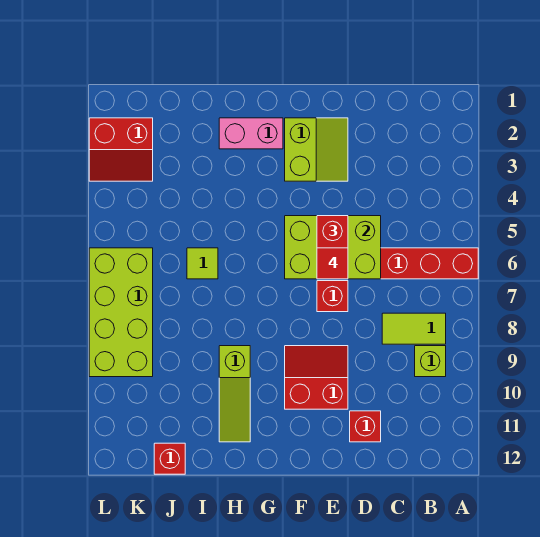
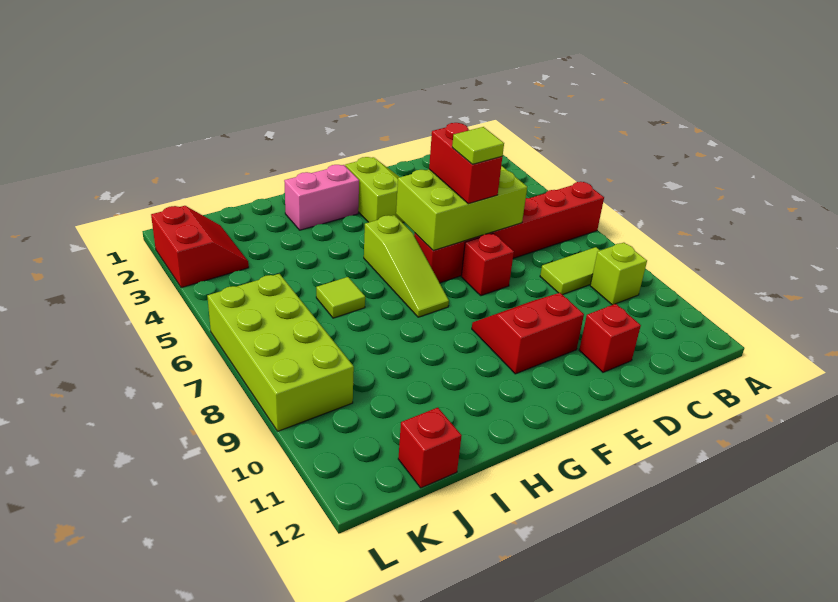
red tile E6 level 4 -> lime tile E6 level 4
lime slope H9:H11 level 1 top 9 -> lime slope G5:G7 level 1 top 5
red slope K2:L3 level 1 top 2 -> red slope K2:L3 level 1 top L

